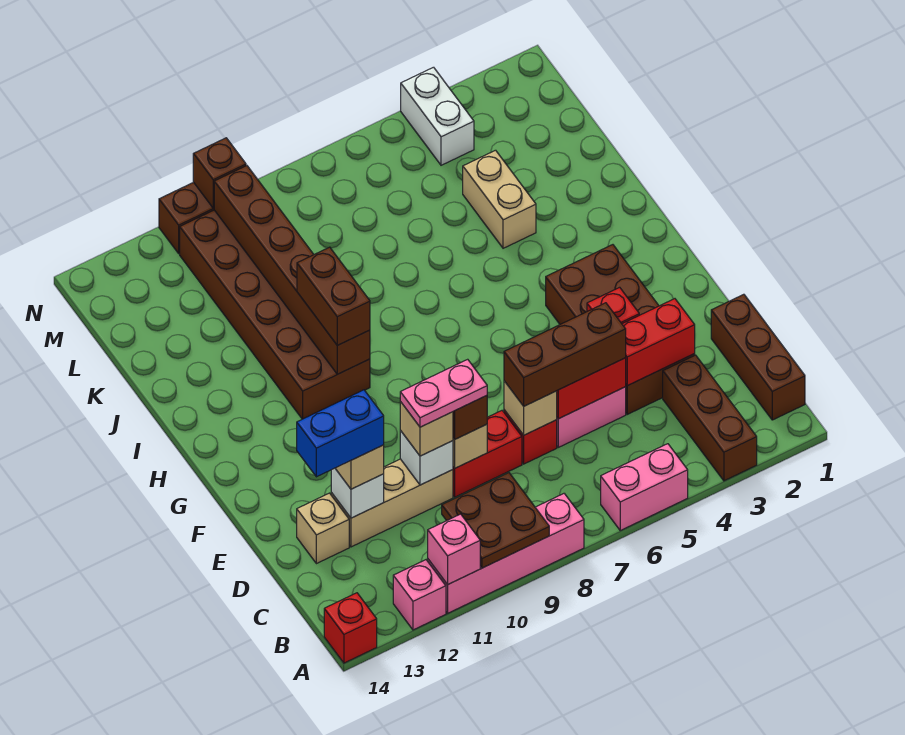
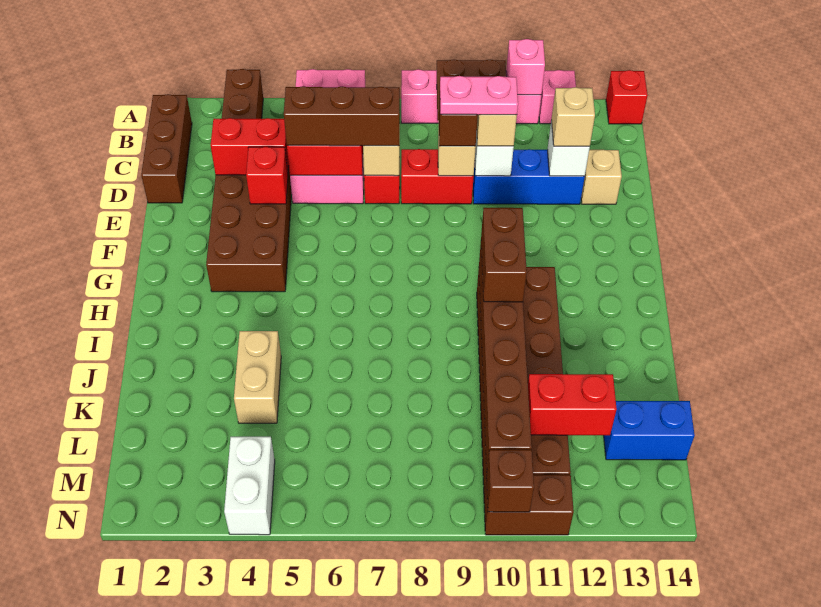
tan brick D10:D12 level 1 -> blue brick D10:D12 level 1
blue brick D12:D13 level 4 -> blue brick L13:L14 level 1
none -> red brick L11:L12 level 2

